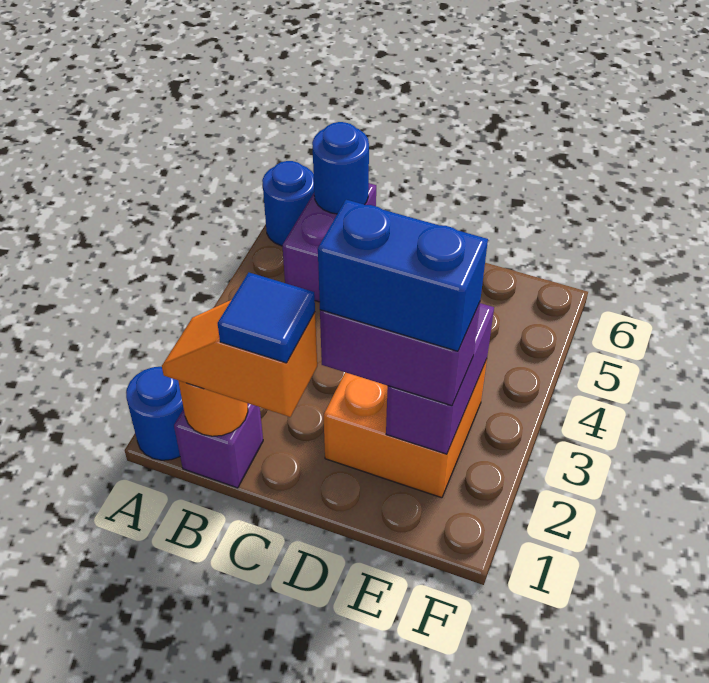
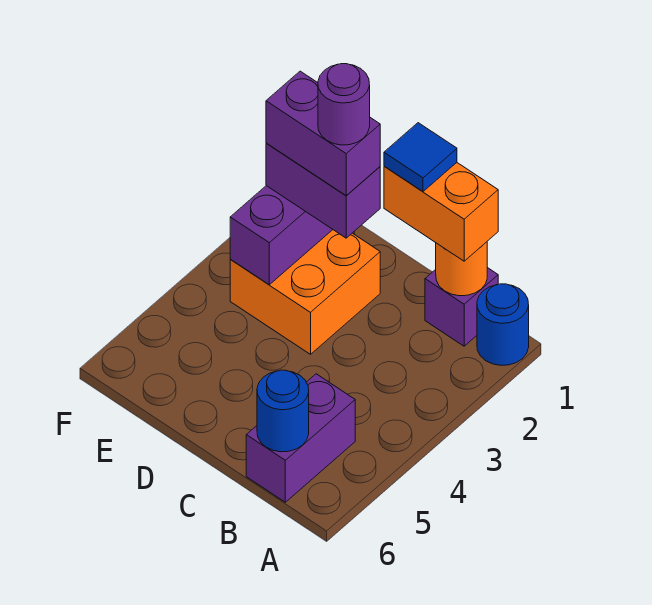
blue round brick A6 level 1 -> none
orange slope B1:C1 level 3 top C -> orange brick B1:C1 level 3
blue brick D2:E2 level 4 -> purple brick D2:E2 level 4
none -> purple round brick D2 level 5

